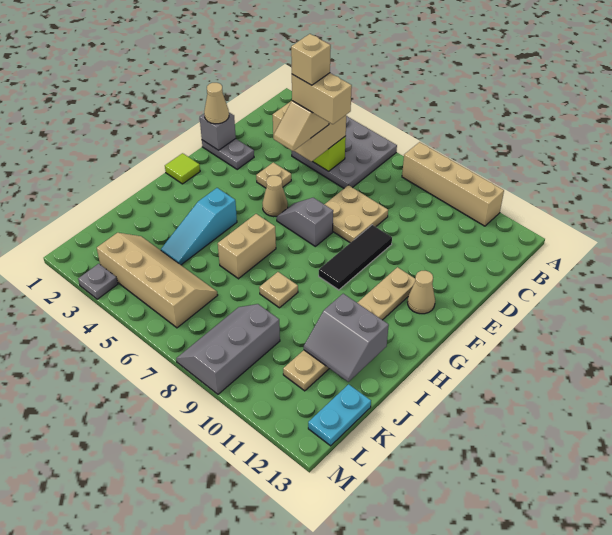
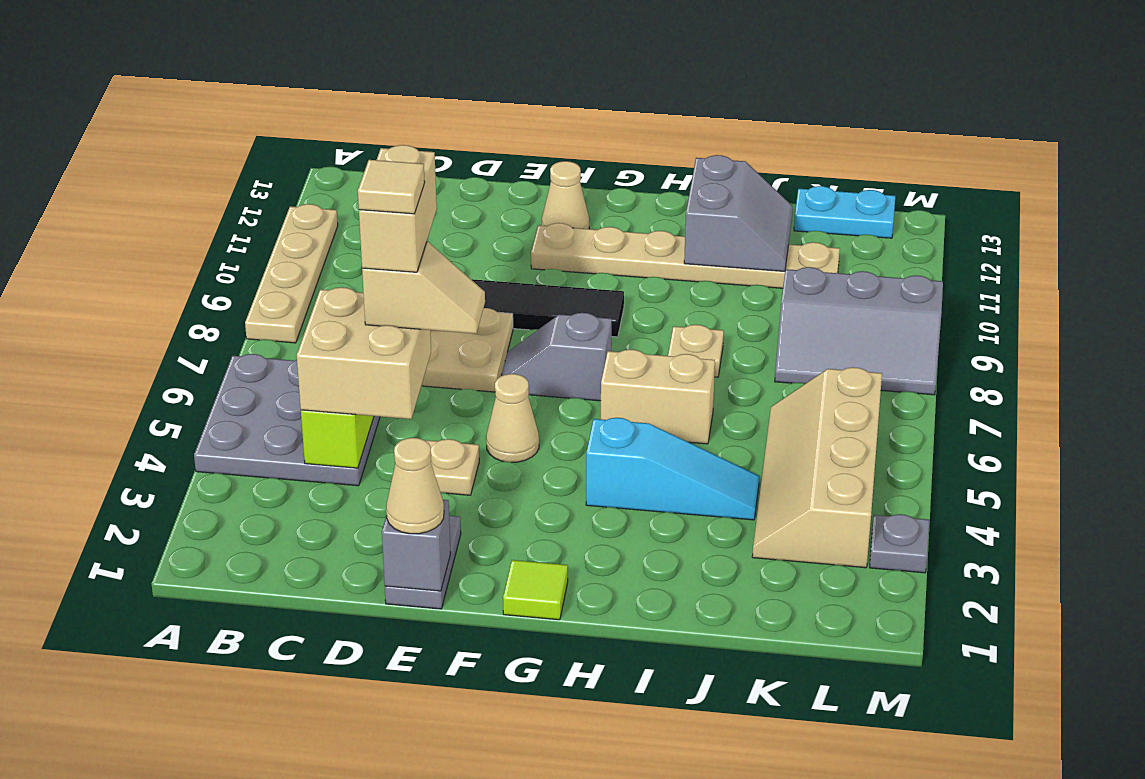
tan brick A8:A11 level 1 -> tan plate A8:A11 level 1
tan brick D5 level 6 -> tan tile D5 level 6
grey slope F6:F7 level 1 top 7 -> grey slope F7:G7 level 1 top G

